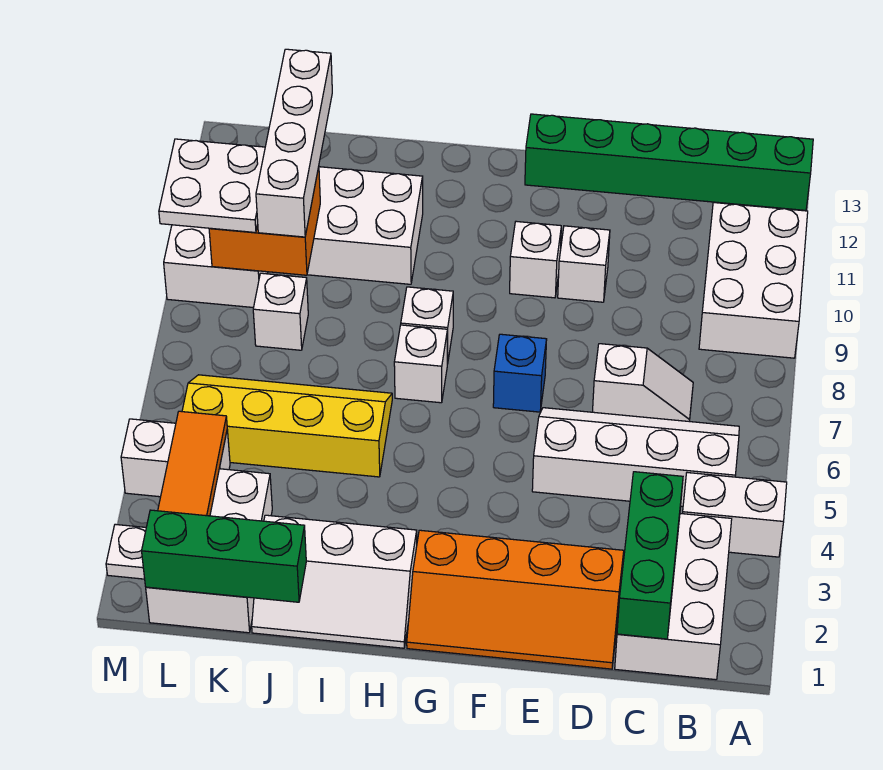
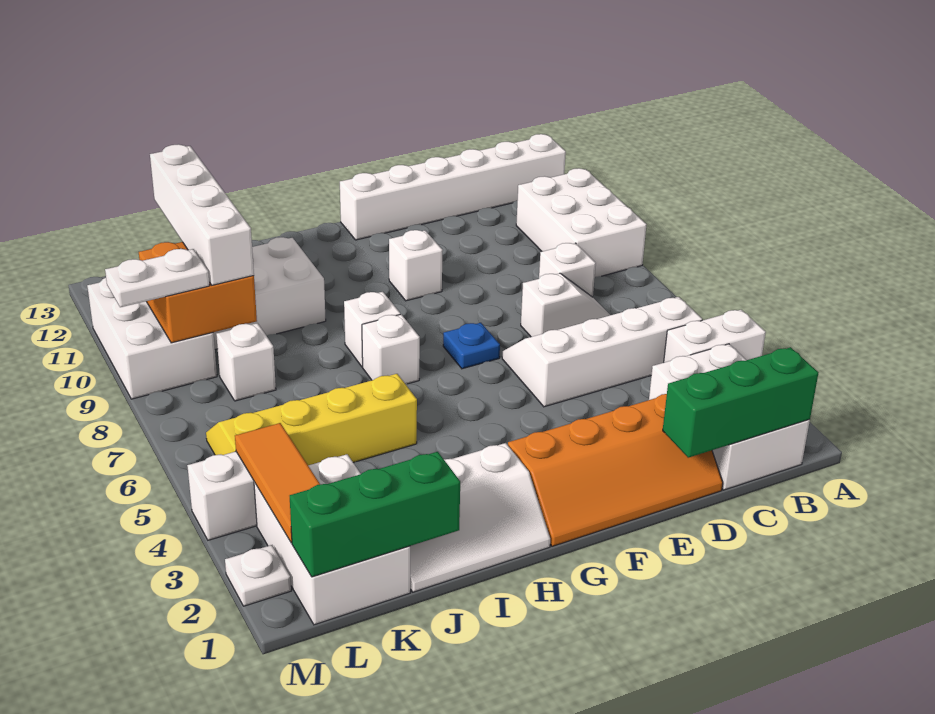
green brick A13:F13 level 1 -> white brick A13:F13 level 1
green brick C1:C3 level 2 -> green brick B1:D1 level 2
white brick E10 level 1 -> white brick C8 level 1
blue brick F7 level 1 -> blue plate F7 level 1
white plate L9:M10 level 3 -> white plate L9:M9 level 3

